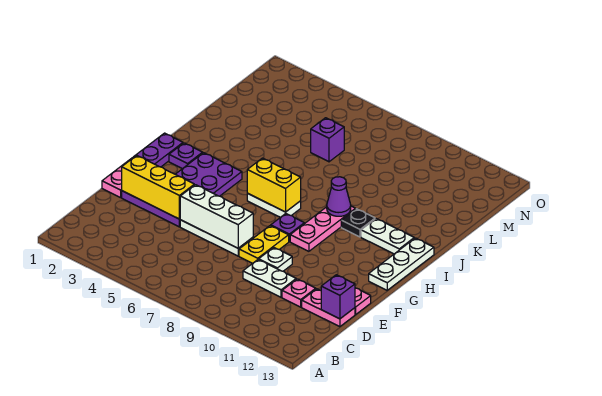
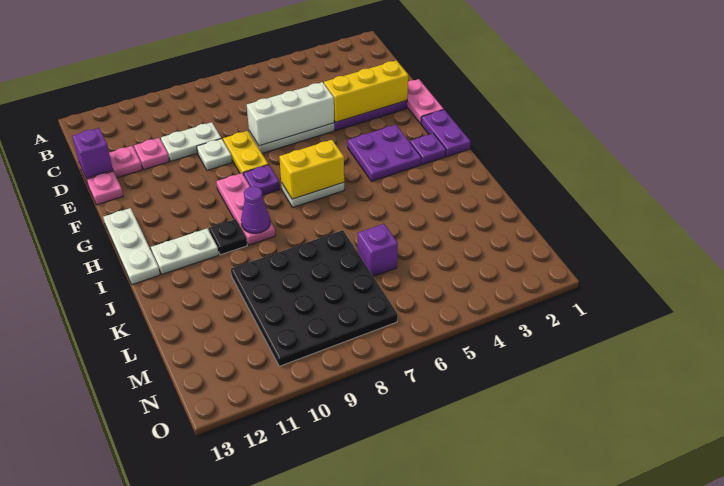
none -> black plate K7:N10 level 1

